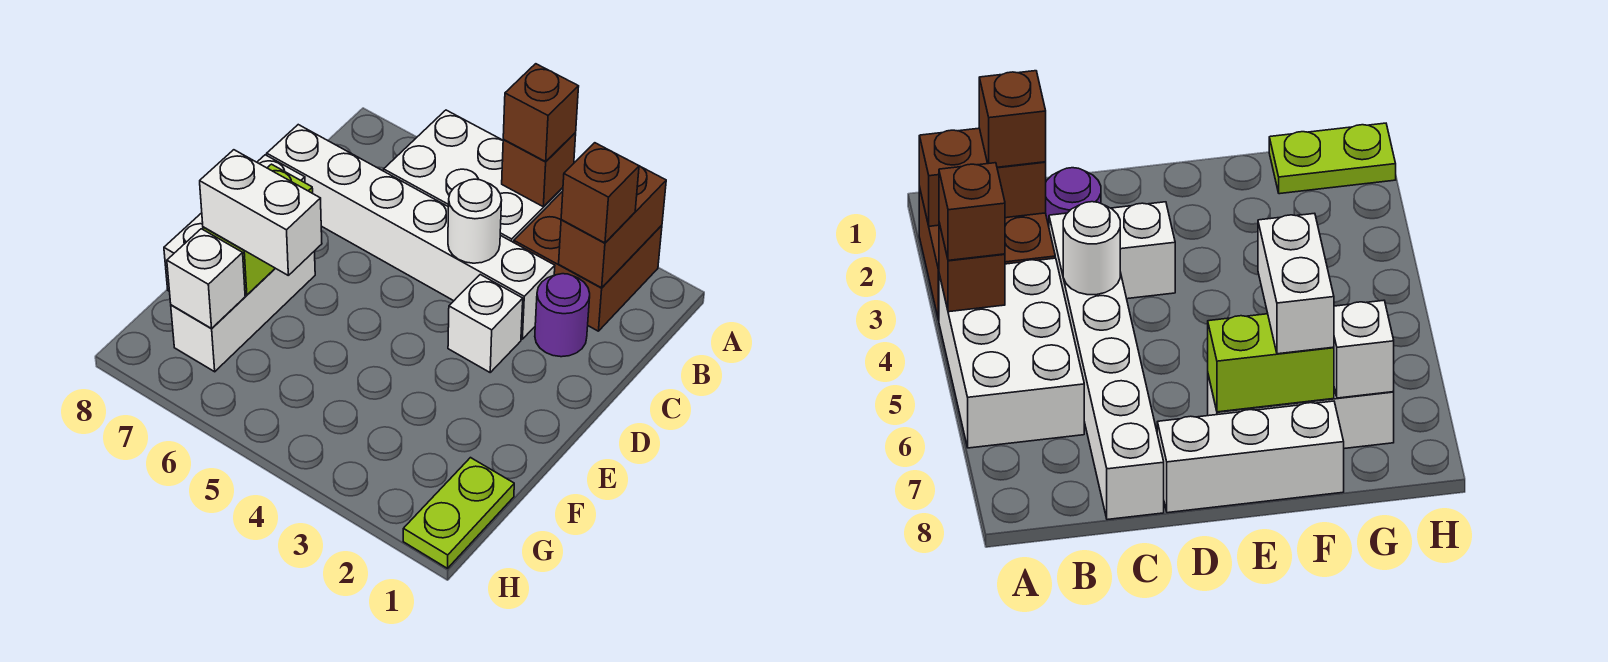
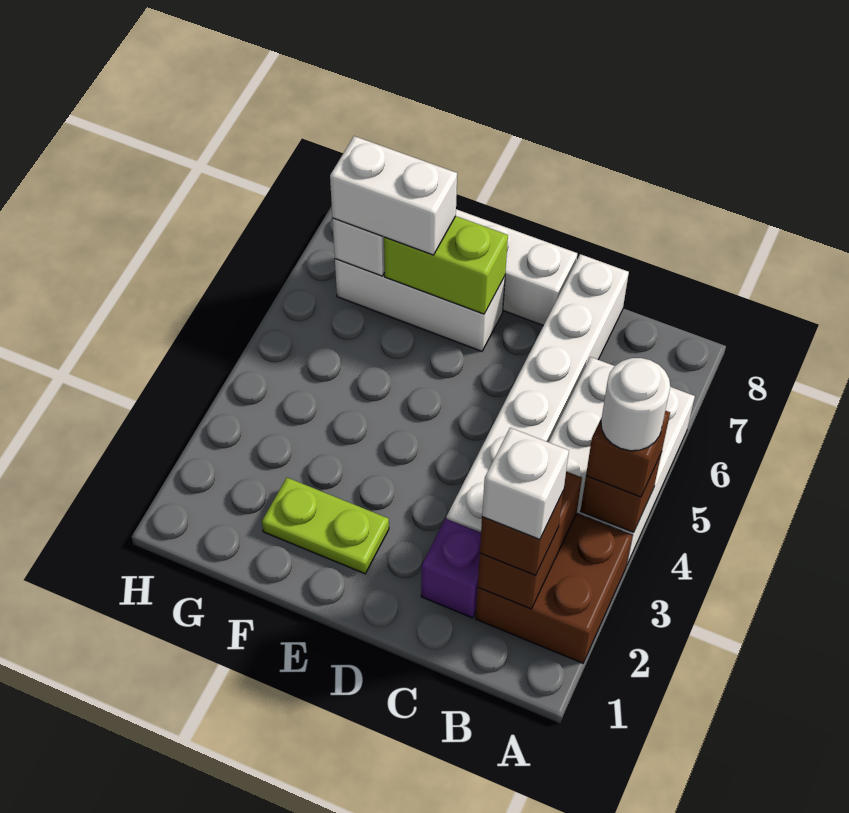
brown brick A2:B2 level 2 -> brown brick B2:B3 level 2
purple round brick C2 level 1 -> purple brick C2 level 1
white round brick C4 level 2 -> white round brick A4 level 4
white brick D3 level 1 -> white brick B2 level 4
white brick F6:F7 level 3 -> white brick F7:G7 level 3
lime plate G1:H1 level 1 -> lime plate E2:F2 level 1

